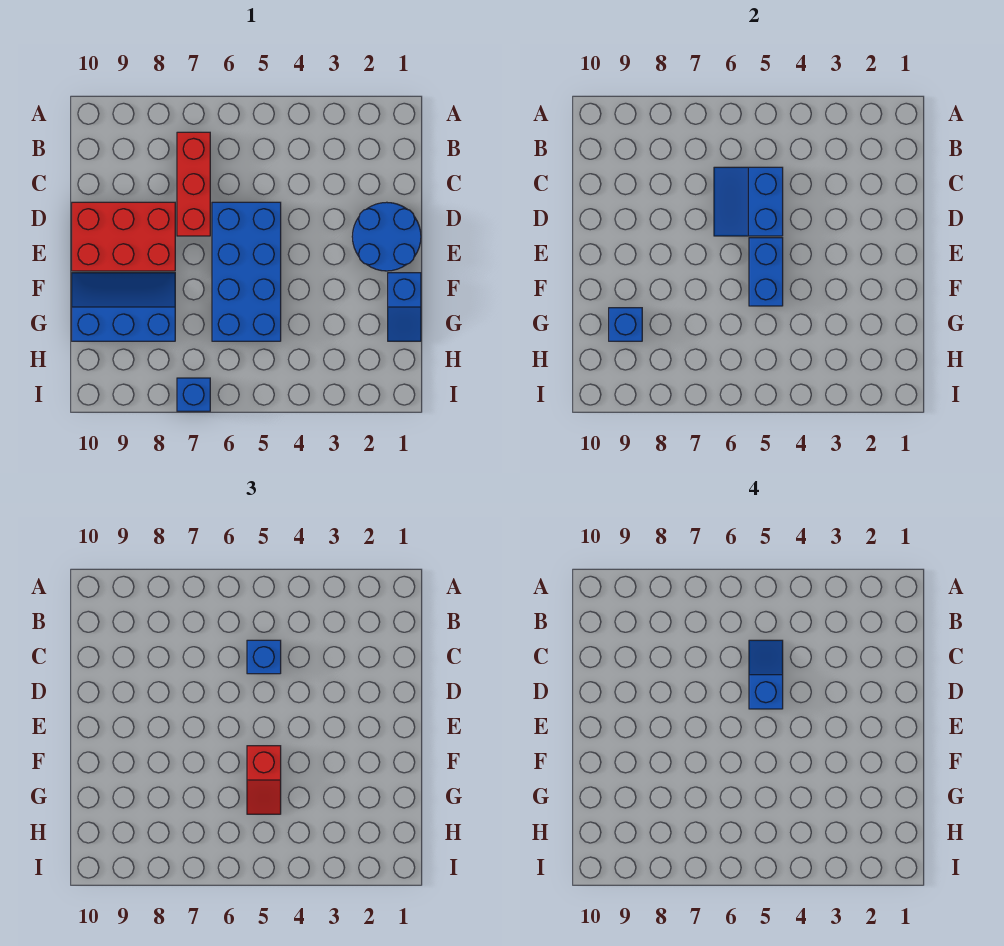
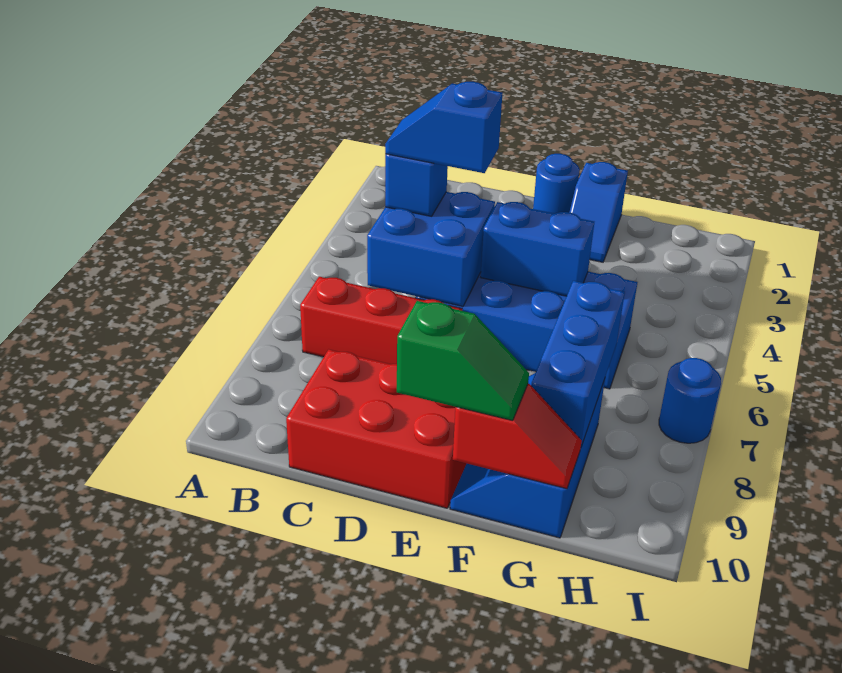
blue slope C5:D6 level 2 top 5 -> blue brick C5:D6 level 2
blue round brick D1:E2 level 1 -> blue round brick E1 level 1
red brick D8:E10 level 1 -> red brick C9:E10 level 1
none -> green slope E10:F10 level 3 top E
blue slope F1:G1 level 1 top F -> blue slope F1:F2 level 1 top 1
red slope F5:G5 level 3 top F -> red slope F10:G10 level 2 top F
blue brick G9 level 2 -> blue brick G7:G9 level 2
blue brick I7 level 1 -> blue round brick I7 level 1

